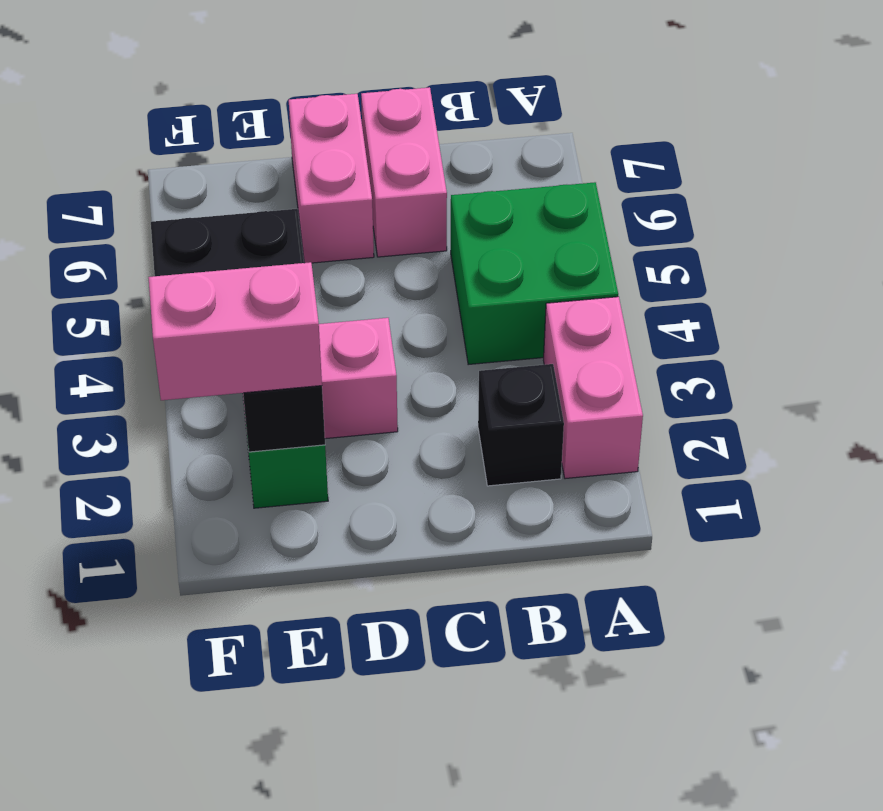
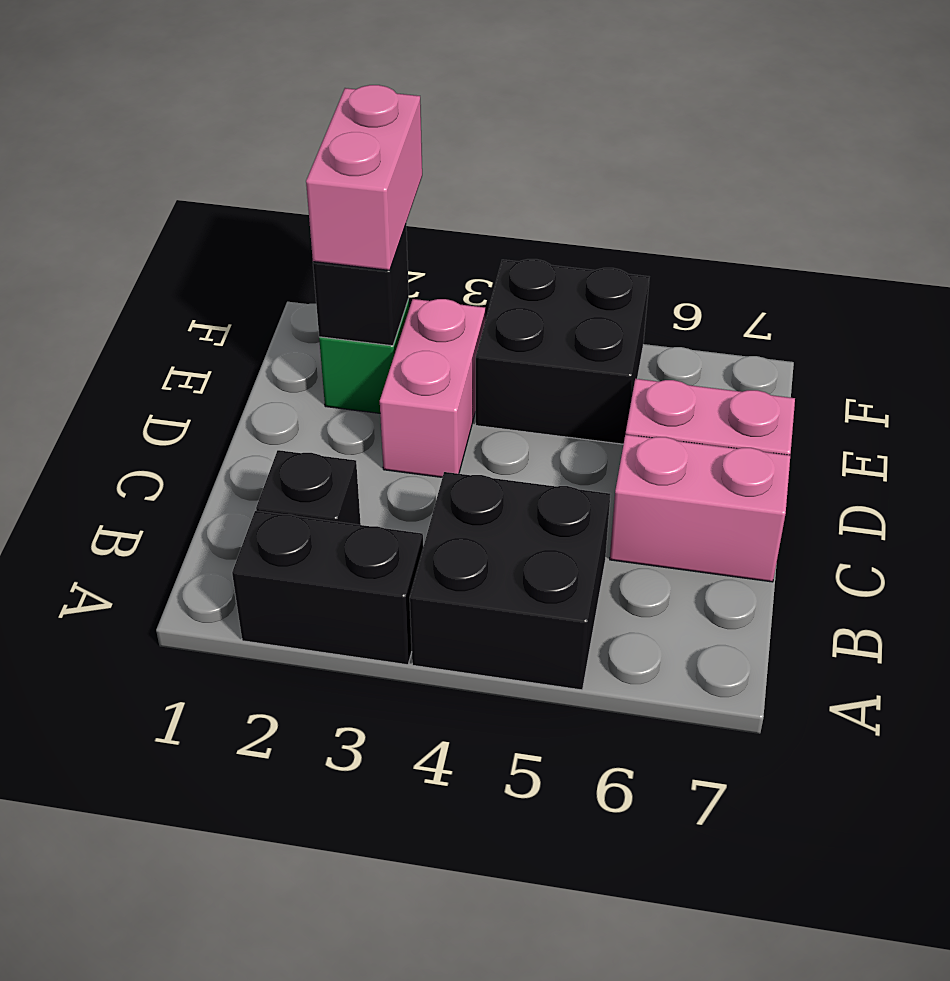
pink brick A2:A3 level 1 -> black brick A2:A3 level 1
green brick A4:B5 level 1 -> black brick A4:B5 level 1

